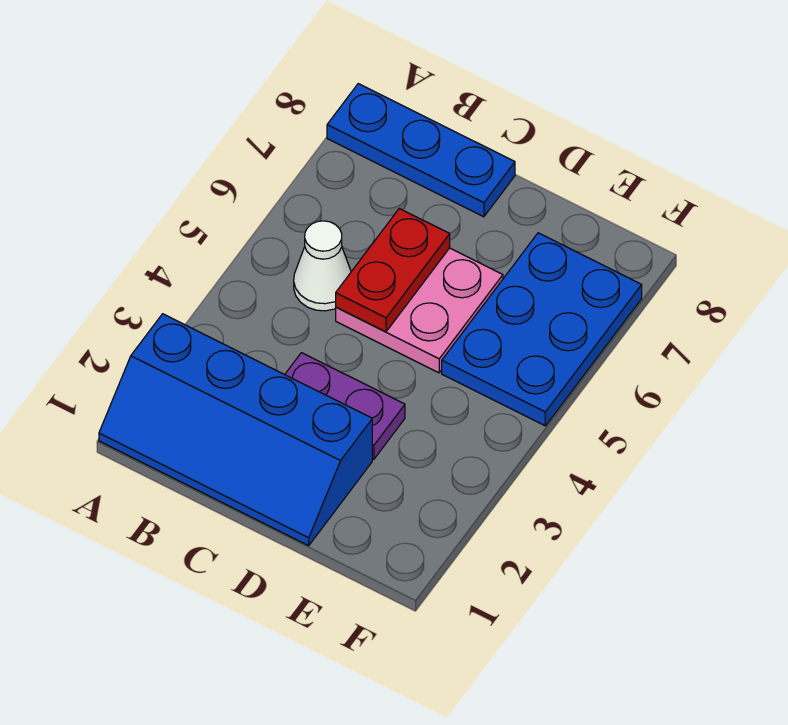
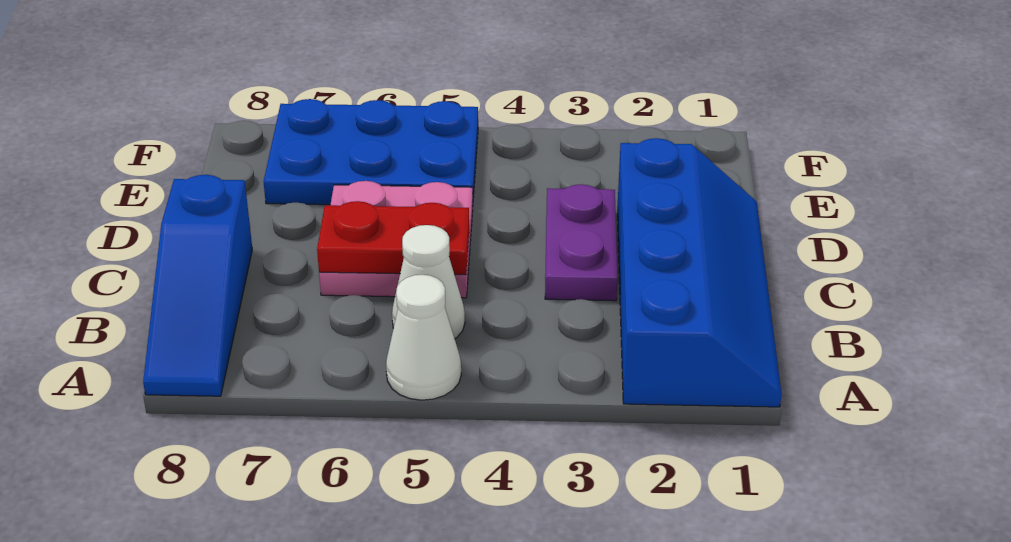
none -> white cone A5 level 1
blue plate A8:C8 level 1 -> blue slope A8:C8 level 1 top C

